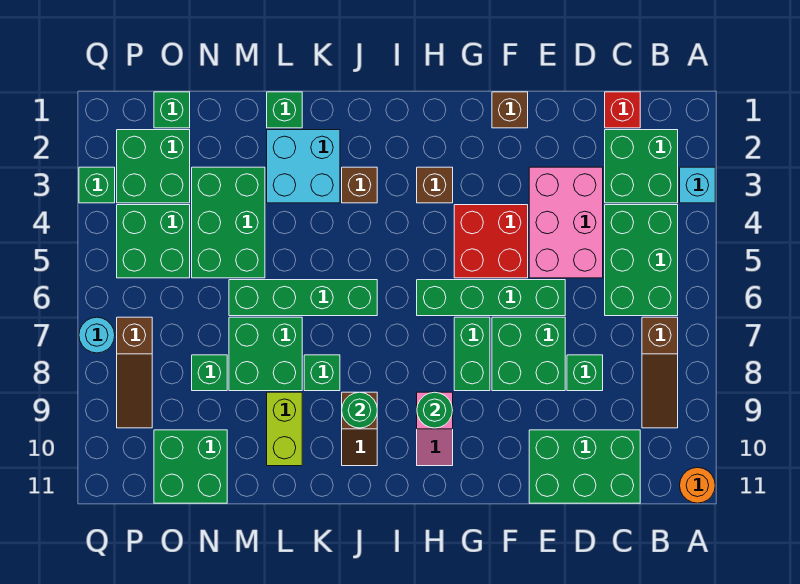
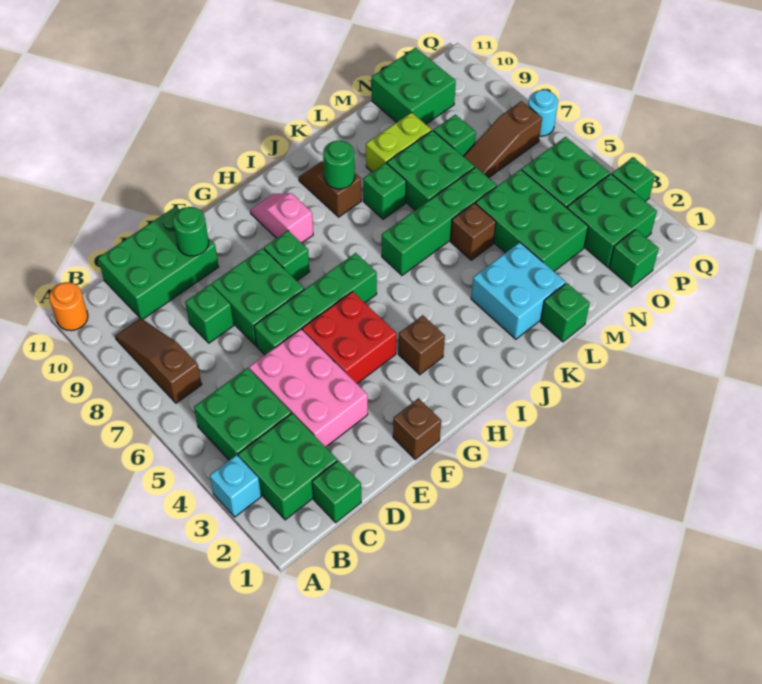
green brick B4:C6 level 1 -> green brick B4:C5 level 1
red brick C1 level 1 -> green brick C1 level 1
green brick G7:G8 level 1 -> green brick G8 level 1
green round brick H9 level 2 -> green round brick E10 level 2
brown brick J3 level 1 -> brown brick L5 level 1
lime brick L9:L10 level 1 -> lime brick L9:M9 level 1
brown slope P7:P9 level 1 top 7 -> brown slope N7:P7 level 1 top P

